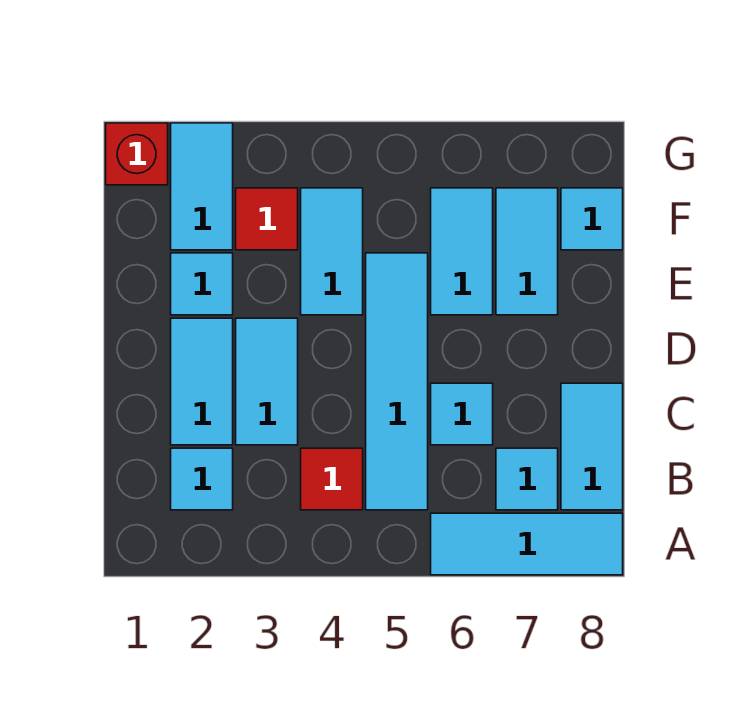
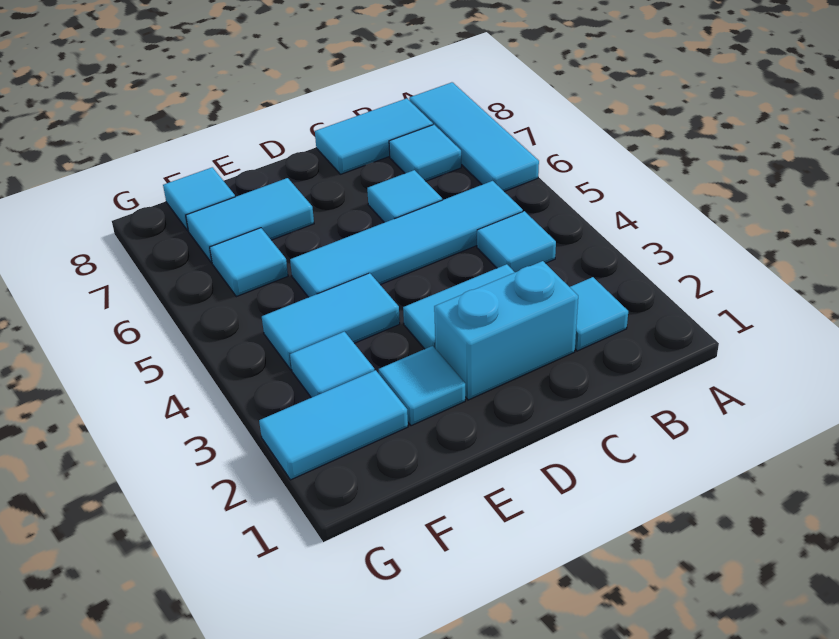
red tile B4 level 1 -> cyan tile B4 level 1
cyan tile C2:D2 level 1 -> cyan brick C2:D2 level 1
cyan tile E6:F6 level 1 -> cyan tile F6 level 1
red tile F3 level 1 -> cyan tile F3 level 1
red brick G1 level 1 -> none

